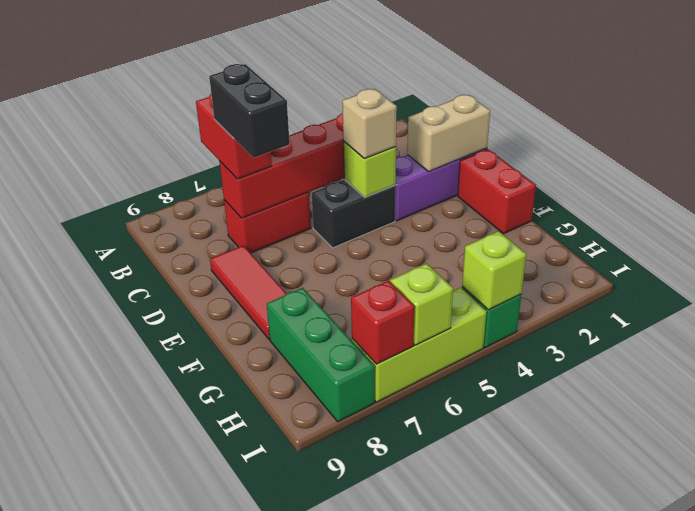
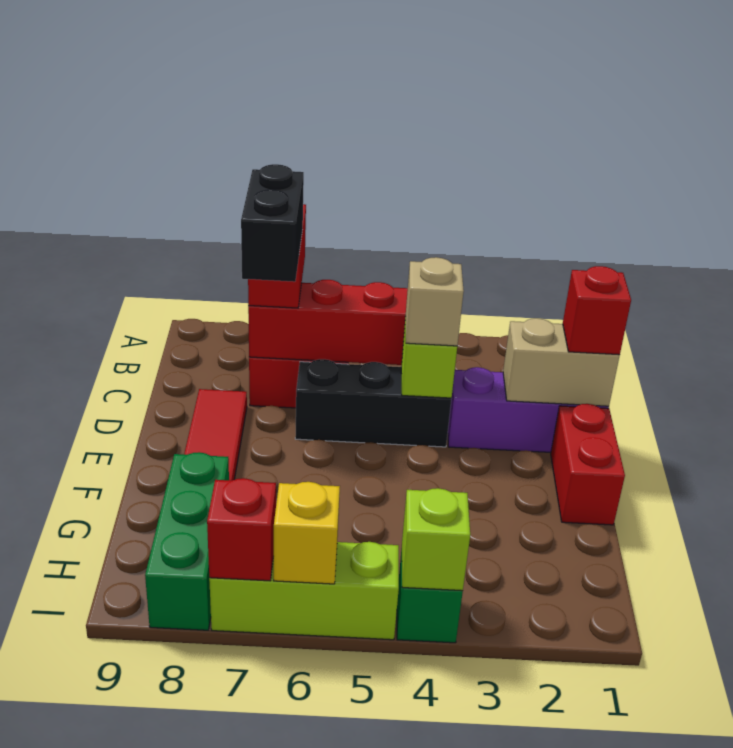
none -> red brick D1 level 3
black brick D4:D5 level 1 -> black brick D4:D6 level 1
lime brick I6 level 2 -> yellow brick I6 level 2

